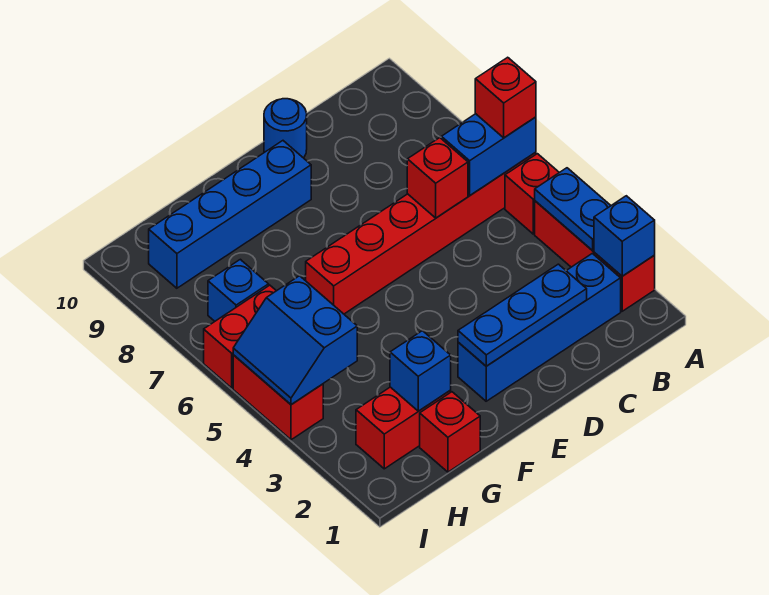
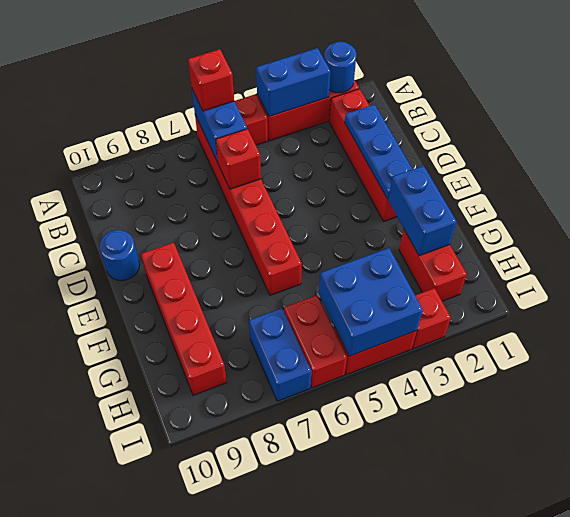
blue brick A2 level 2 -> blue round brick A2 level 2
blue plate A3:A4 level 2 -> blue brick A3:A4 level 2
blue brick B2:E2 level 1 -> red brick B2:E2 level 1
blue brick E9:H9 level 1 -> red brick E9:H9 level 1
red brick G1 level 1 -> red brick I3 level 1
blue brick G2 level 2 -> blue brick F2:G2 level 2
blue slope H4:I5 level 2 top H -> blue brick H4:I5 level 2
blue brick H7 level 1 -> blue brick H7:I7 level 1

